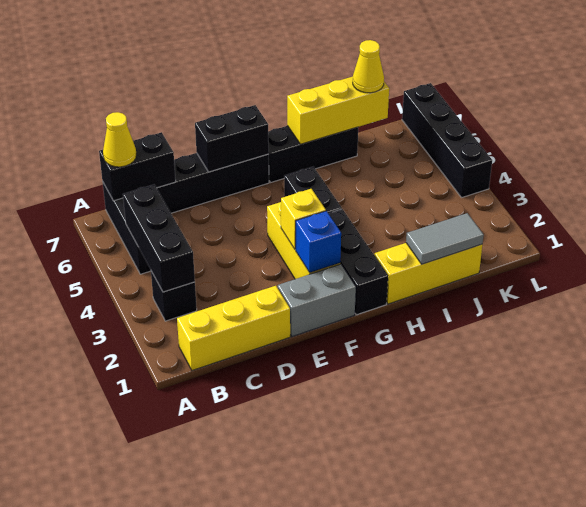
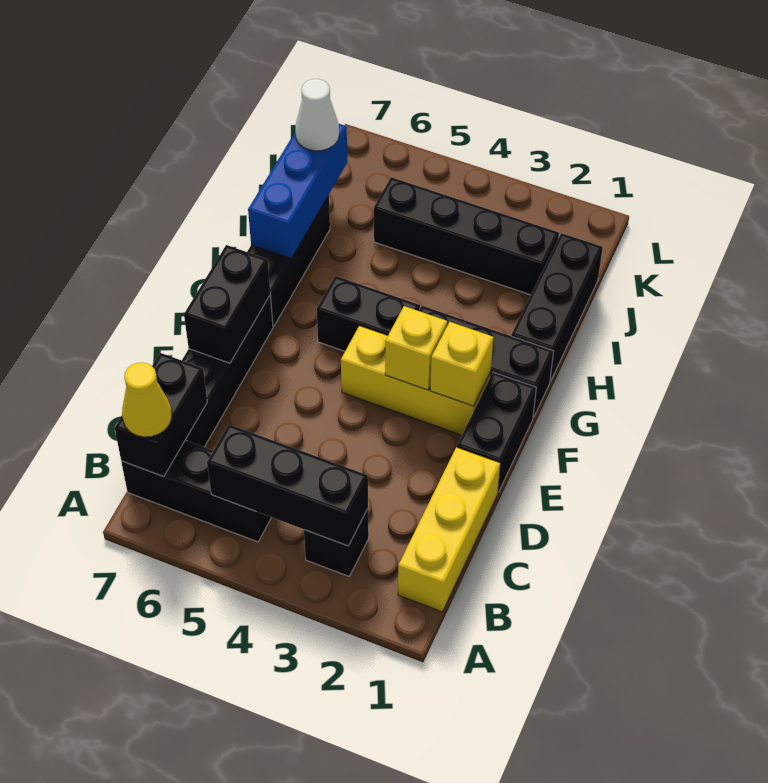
grey brick E1:F1 level 1 -> black brick E1:F1 level 1
blue brick F2 level 2 -> yellow brick F2 level 2
yellow brick H1:J1 level 1 -> black brick H1:J1 level 1
yellow brick H7:J7 level 2 -> blue brick H7:J7 level 2
grey tile I1:J1 level 2 -> none
yellow cone J7 level 3 -> white cone J7 level 3
black brick L4:L7 level 1 -> black brick J2:J5 level 1

